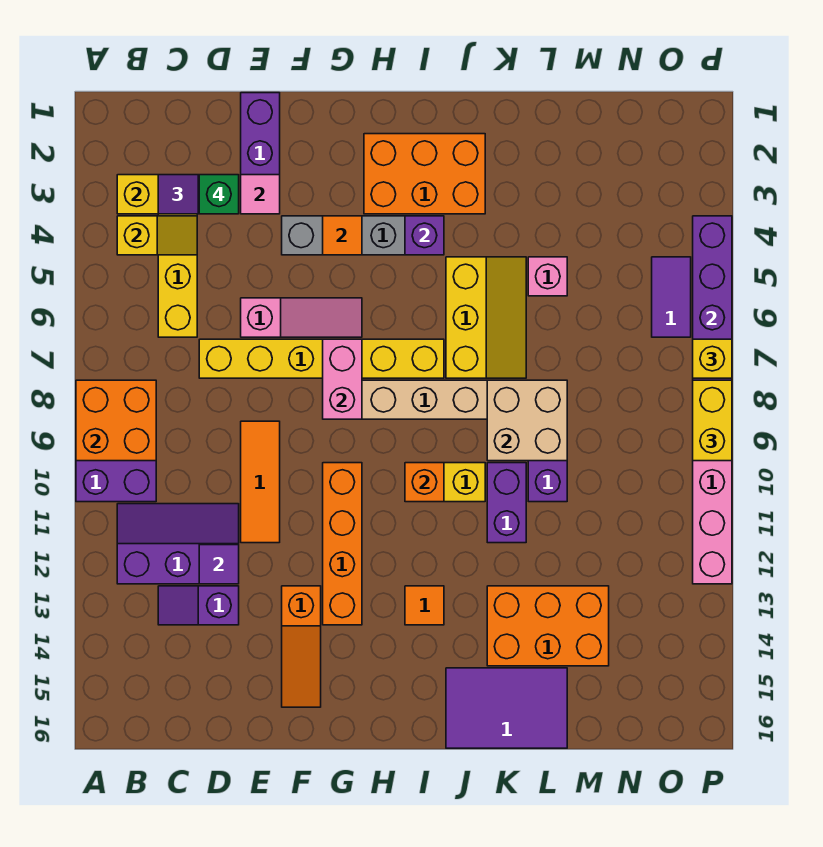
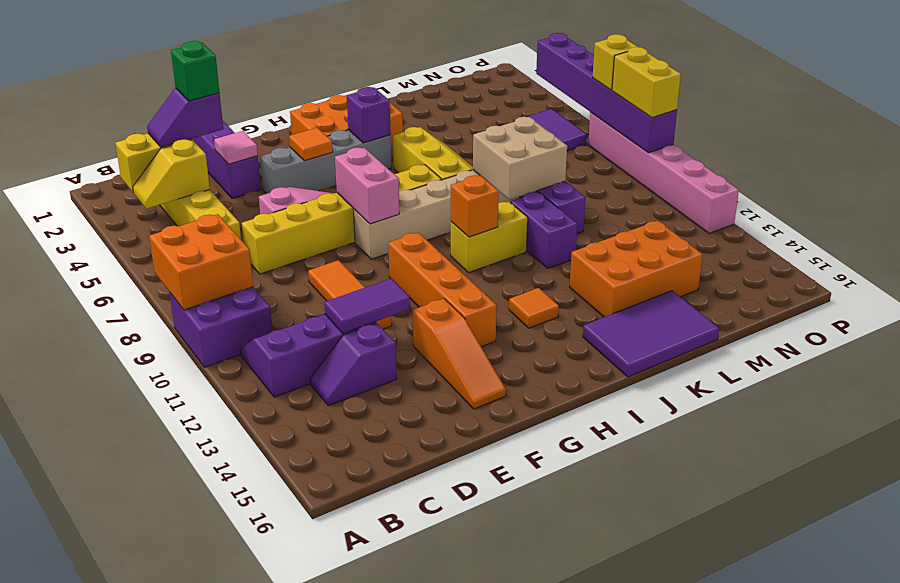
yellow slope B4:C4 level 2 top B -> yellow slope B4:C4 level 2 top C
purple tile D12 level 2 -> purple tile D12:E12 level 2
pink brick L5 level 1 -> none

